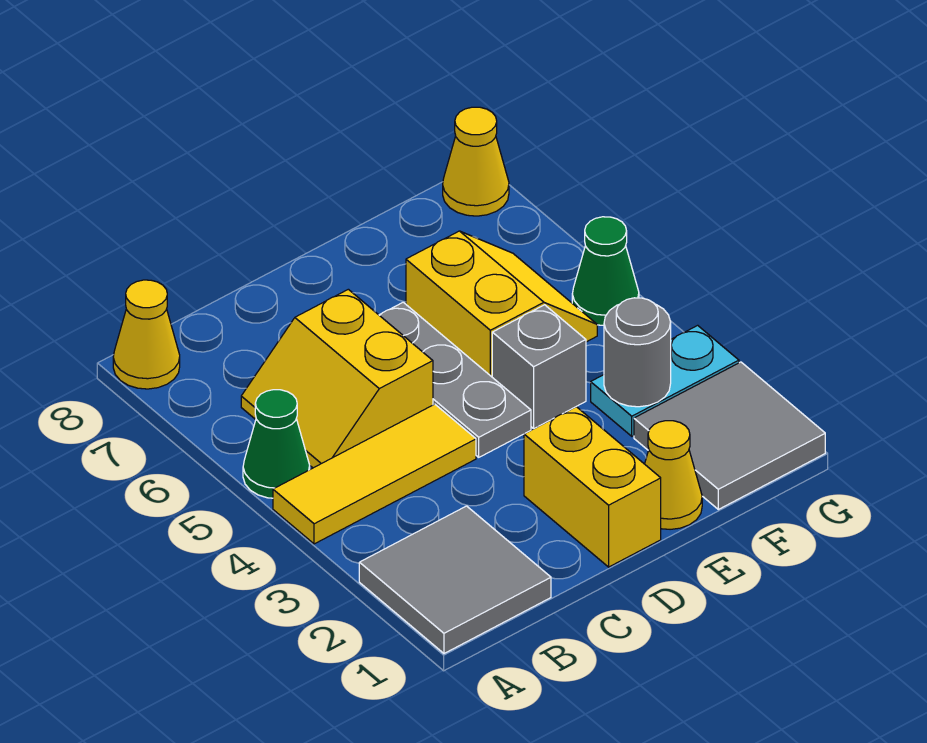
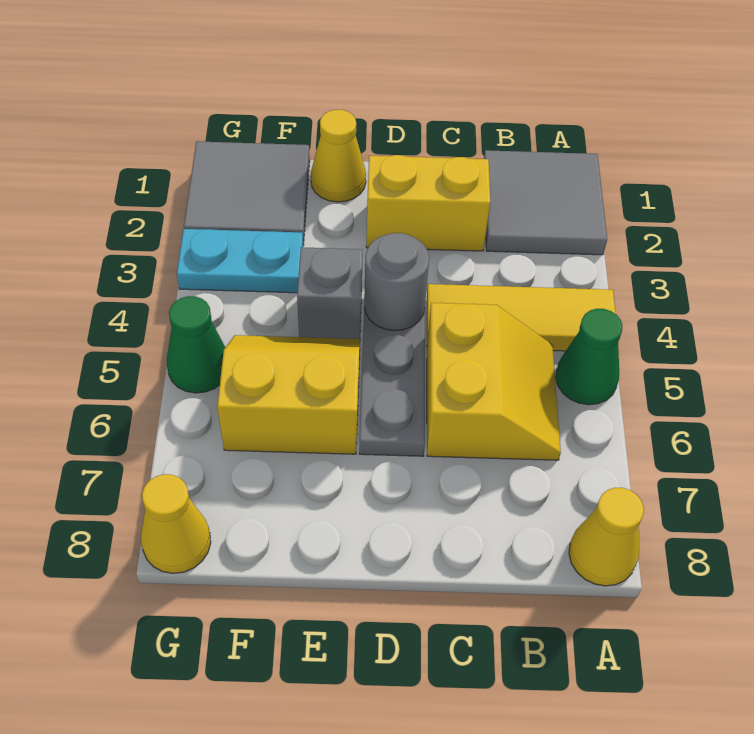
yellow brick D1:D2 level 1 -> yellow brick C2:D2 level 1
yellow slope E5:F6 level 1 top E -> yellow slope E5:F6 level 1 top 6
grey round brick F3 level 2 -> grey round brick D4 level 2

